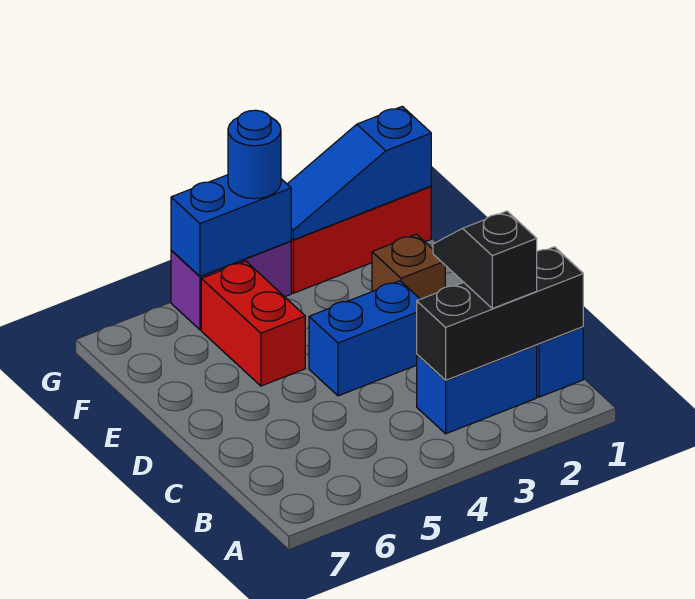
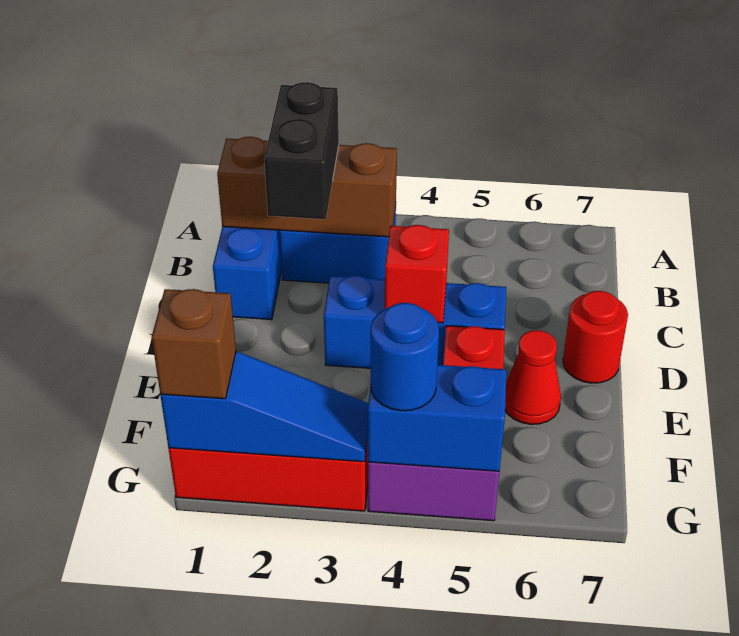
black brick B1:B3 level 2 -> brown brick B1:B3 level 2
black slope B2:C2 level 3 top B -> black brick B2:C2 level 3
blue brick D3:D4 level 1 -> blue brick D3:D5 level 1
none -> red brick D4 level 2
none -> red round brick D7 level 1
brown brick E2 level 1 -> brown brick G1 level 3
none -> red cone E6 level 1

